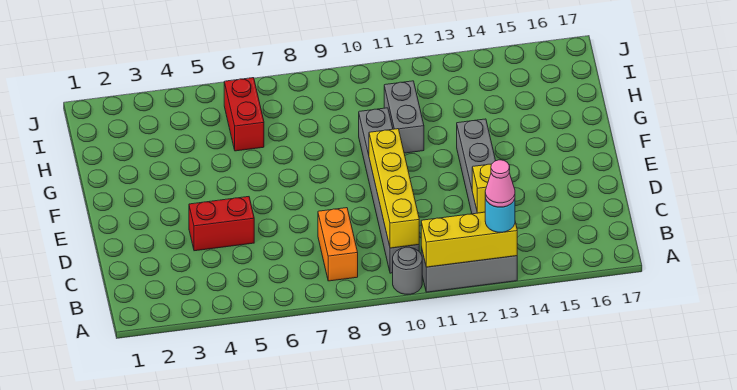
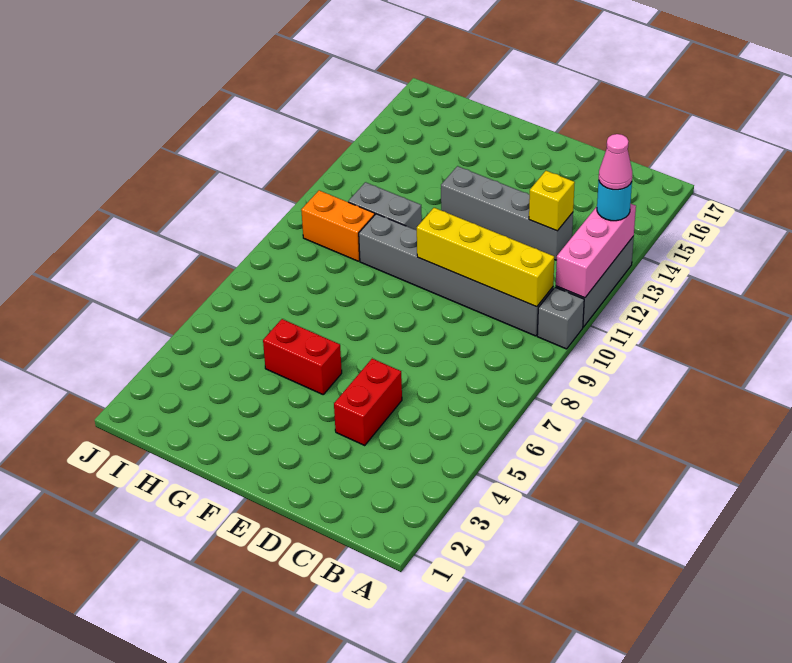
grey round brick A10 level 1 -> grey brick A10 level 1
yellow brick A11:A13 level 2 -> pink brick A11:A13 level 2
orange brick B8:C8 level 1 -> orange brick H10:I10 level 1
red brick H6:I6 level 1 -> red brick F5:G5 level 1

